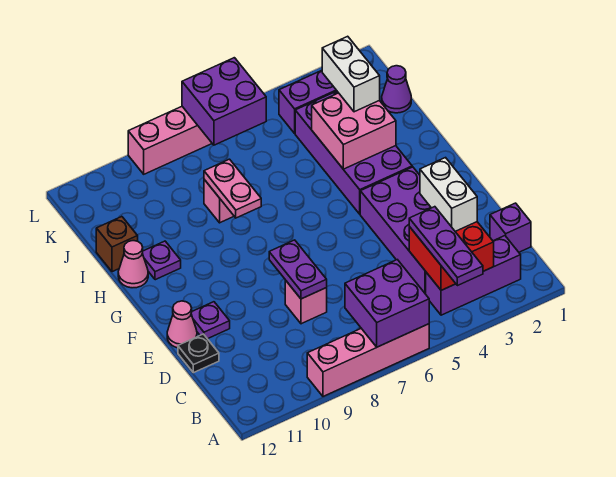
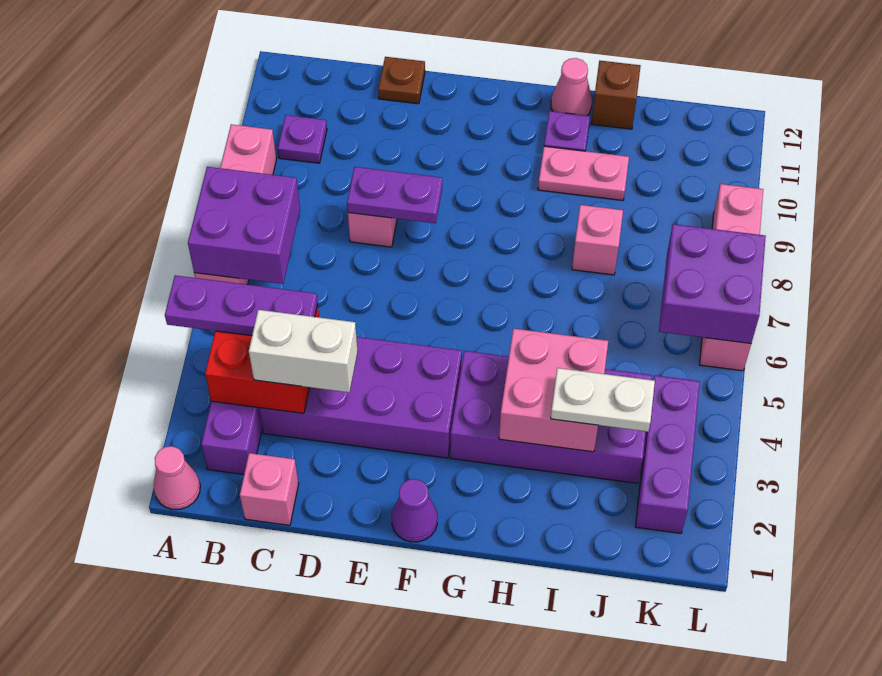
purple brick C1 level 1 -> pink brick C1 level 1
black plate D12 level 1 -> brown plate D12 level 1
purple plate E11 level 1 -> purple plate B10 level 1
pink cone E12 level 1 -> pink cone A1 level 1
pink plate H8:I8 level 2 -> pink plate H10:I10 level 1
white brick I3:J3 level 3 -> white plate I3:J3 level 3
purple cone J1 level 1 -> purple cone F1 level 1

